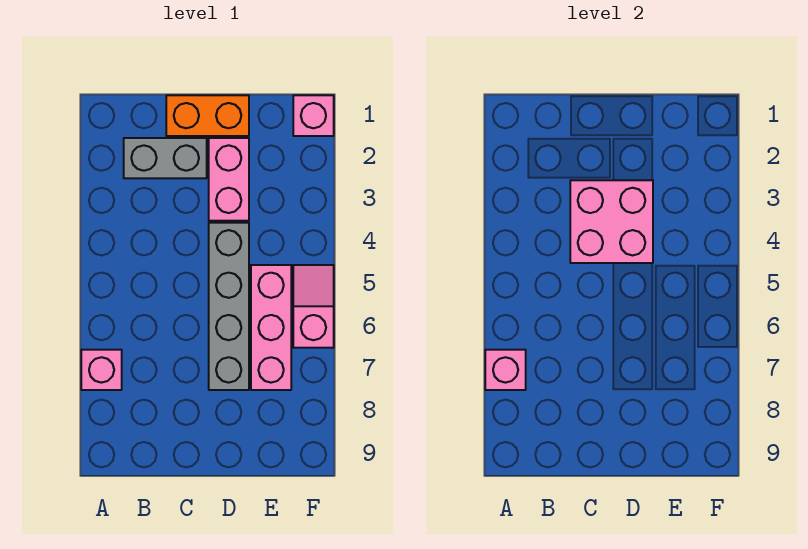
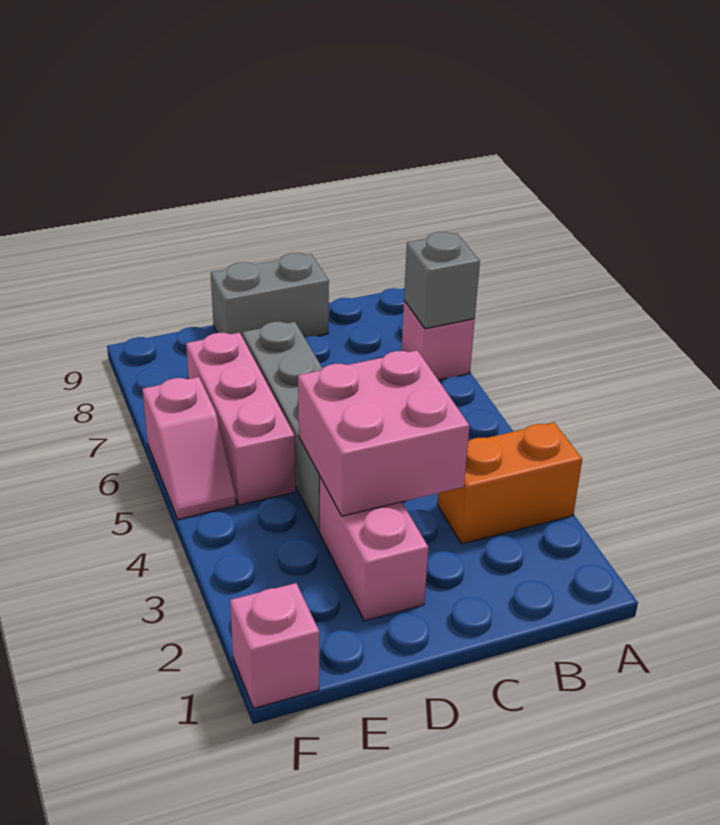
pink brick A7 level 2 -> grey brick A7 level 2
grey brick B2:C2 level 1 -> grey brick C9:D9 level 1
orange brick C1:D1 level 1 -> orange brick A3:B3 level 1

